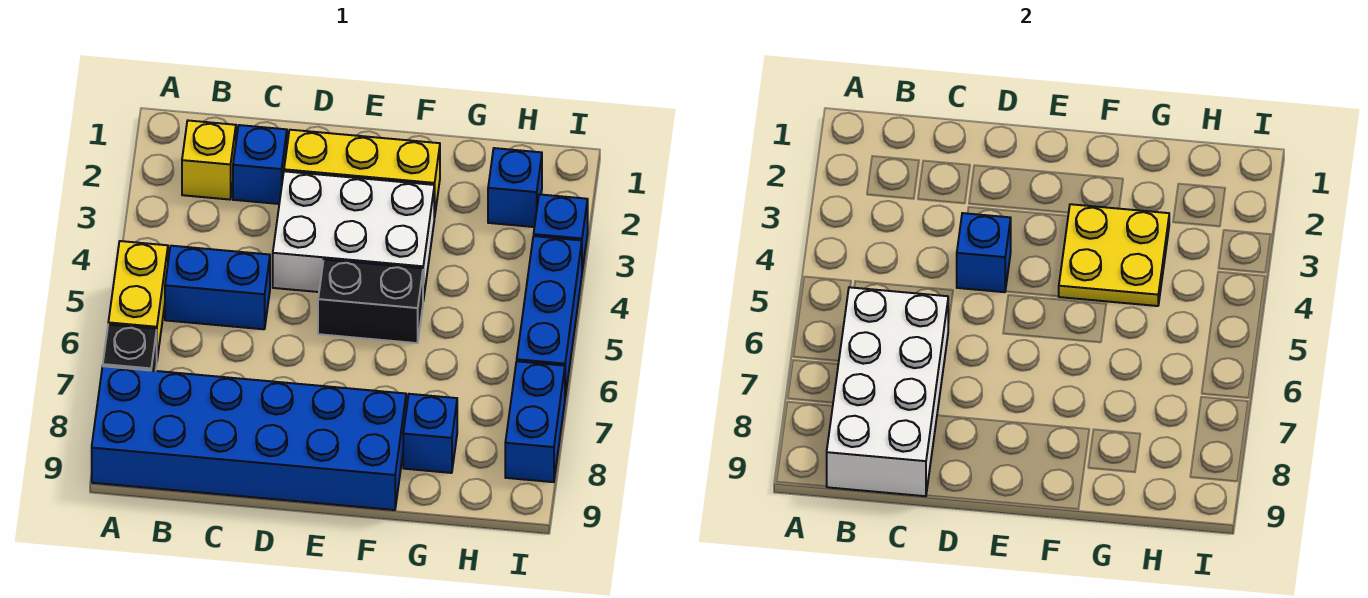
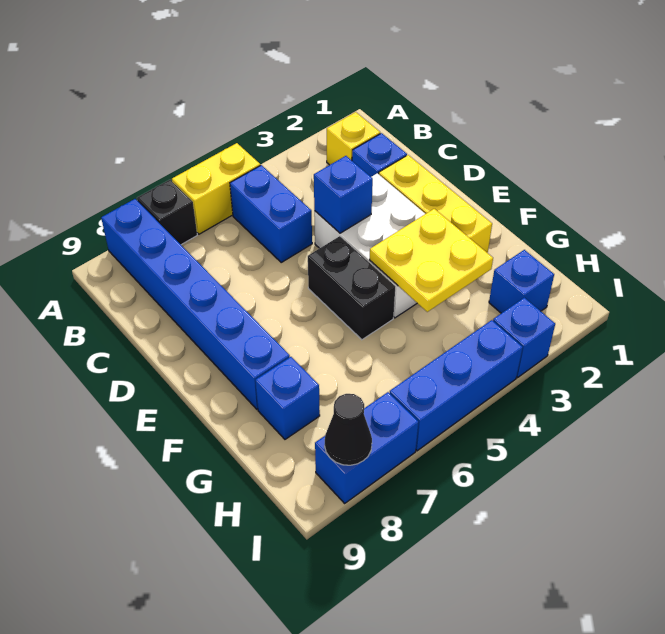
blue brick A8:F9 level 1 -> blue brick A8:F8 level 1
white brick B6:C9 level 2 -> none
none -> black cone I8 level 2

